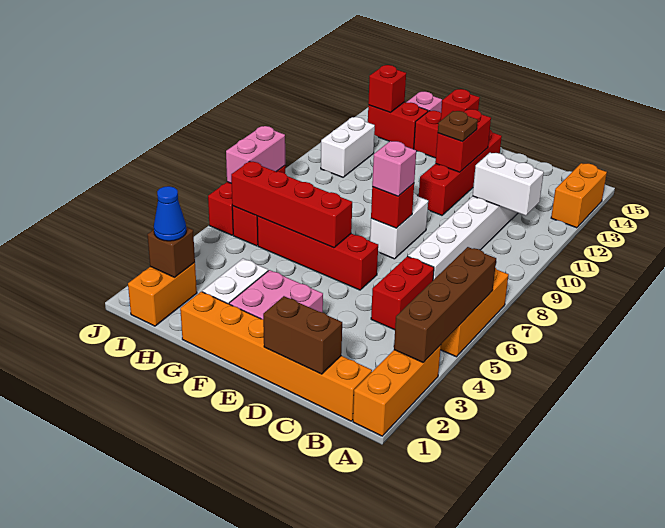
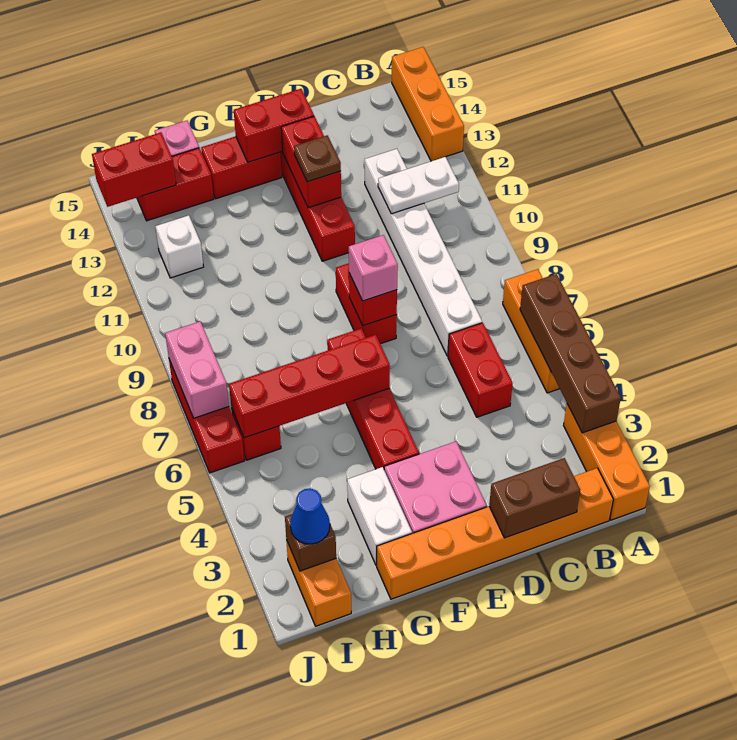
orange brick A13:A14 level 1 -> orange brick A13:A15 level 1
white brick B11:C11 level 2 -> white plate B11:C11 level 2
red brick E6:H6 level 1 -> red brick F4:F7 level 1
white brick E8:E9 level 1 -> red brick E8:E9 level 1
red brick F14 level 2 -> red brick E14:F14 level 2
white brick I11:I12 level 1 -> white brick I12 level 1
red brick I14 level 2 -> red brick I14:J14 level 2

